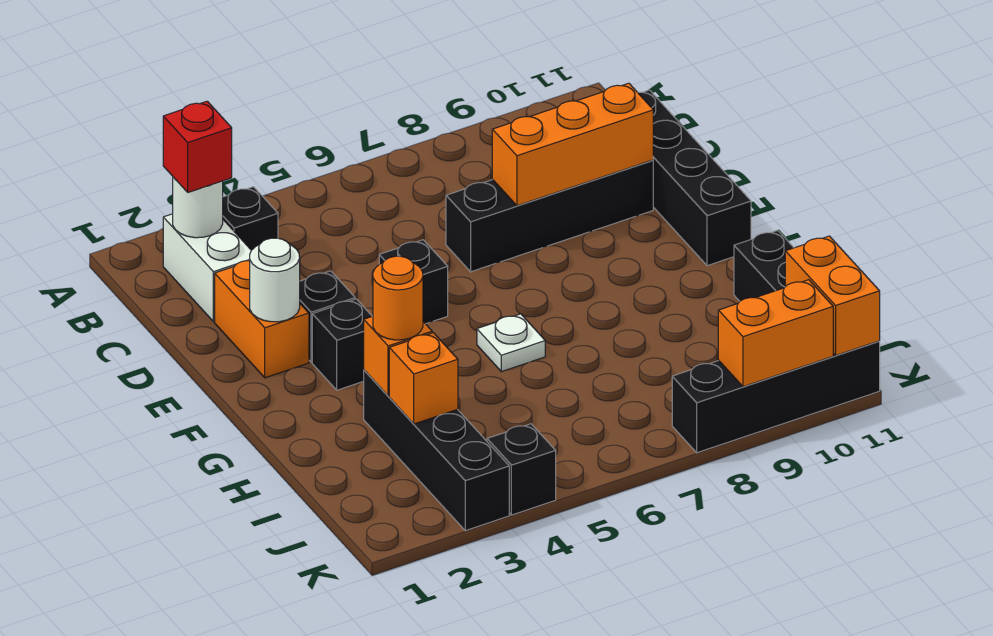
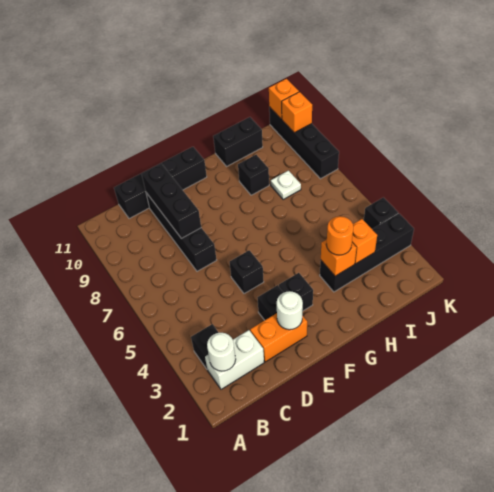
red brick B2 level 3 -> none
orange brick D8:D10 level 2 -> black brick D8:D10 level 2
white plate G6 level 1 -> white plate I8 level 1
none -> black brick H9 level 1
orange brick J11:K11 level 2 -> orange brick K11 level 2
orange brick K9:K10 level 2 -> orange brick K10 level 2

